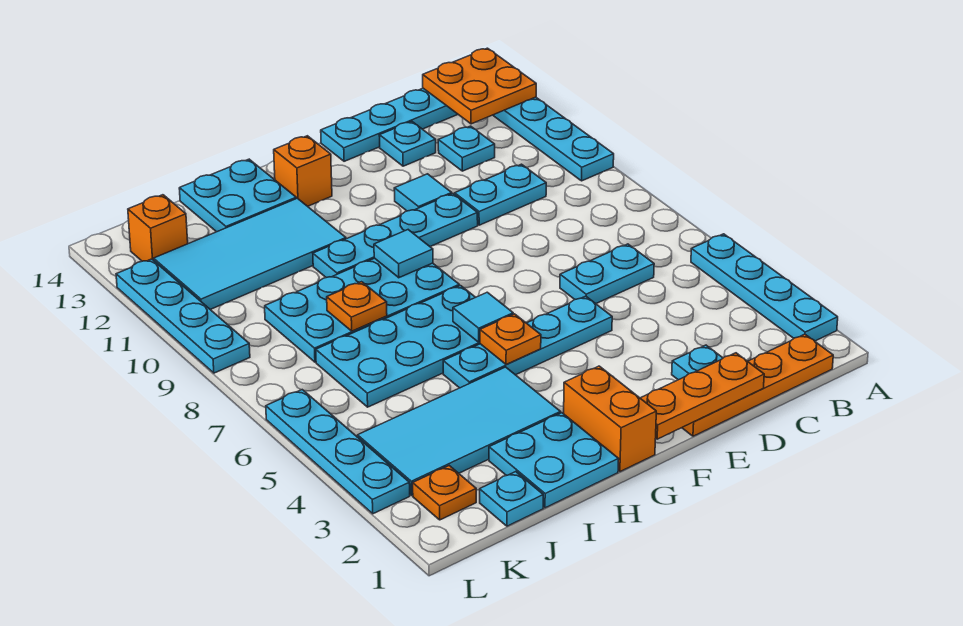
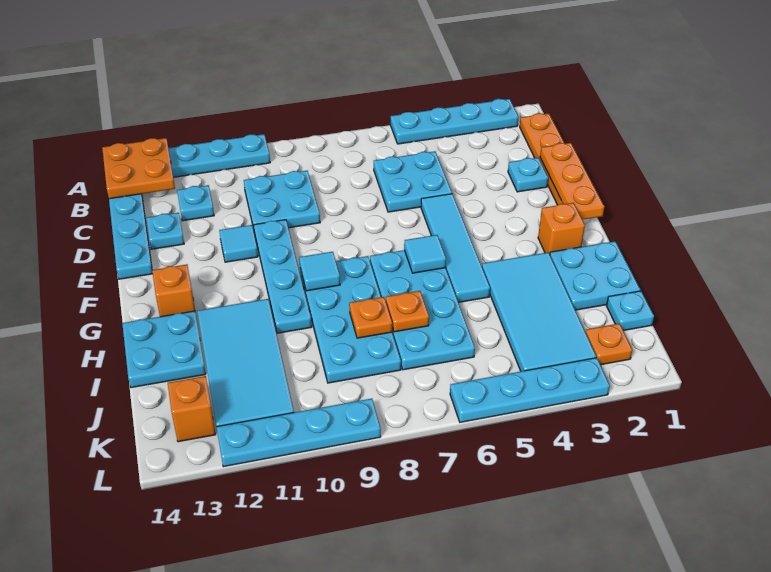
cyan plate C6:D6 level 1 -> cyan plate C5:D6 level 1
cyan plate C10:D10 level 1 -> cyan plate C9:D10 level 1
cyan plate E5:H5 level 1 -> cyan tile E5:H5 level 1
orange brick G1:G2 level 1 -> orange brick G2 level 1
orange plate G5 level 2 -> orange plate I7 level 2

